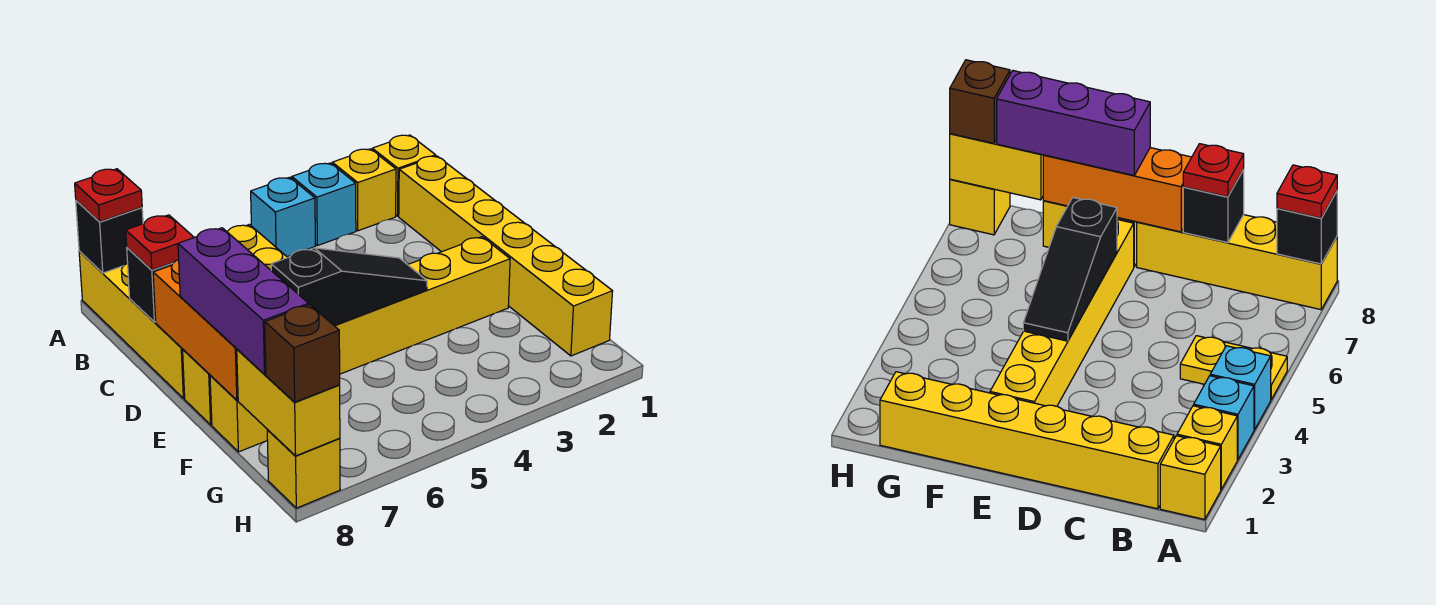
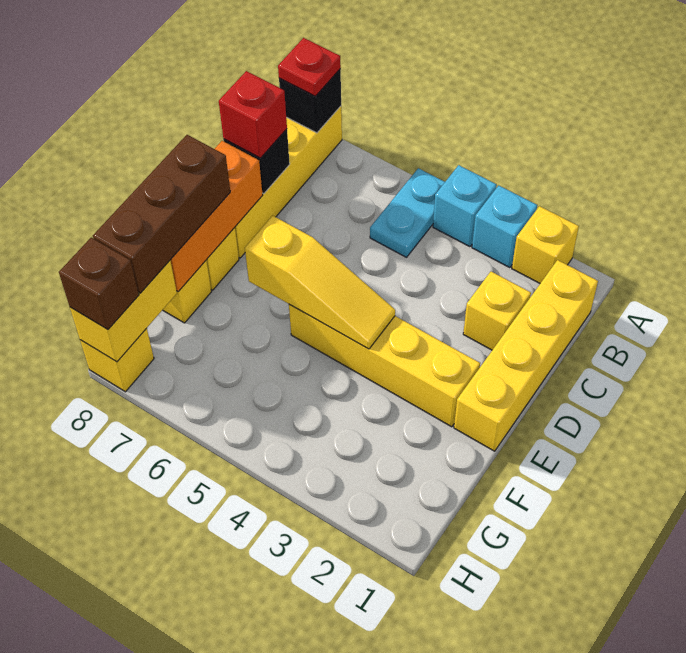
yellow brick A1 level 1 -> yellow brick C2 level 1
yellow plate A5:B5 level 1 -> cyan plate A5:B5 level 1
yellow brick B1:G1 level 1 -> yellow brick B1:E1 level 1
red plate C8 level 3 -> red brick C8 level 3
yellow brick E2:E7 level 1 -> yellow brick E2:E5 level 1
black slope E4:E6 level 2 top 6 -> yellow slope E4:E6 level 2 top 6
purple brick E8:G8 level 3 -> brown brick E8:G8 level 3

